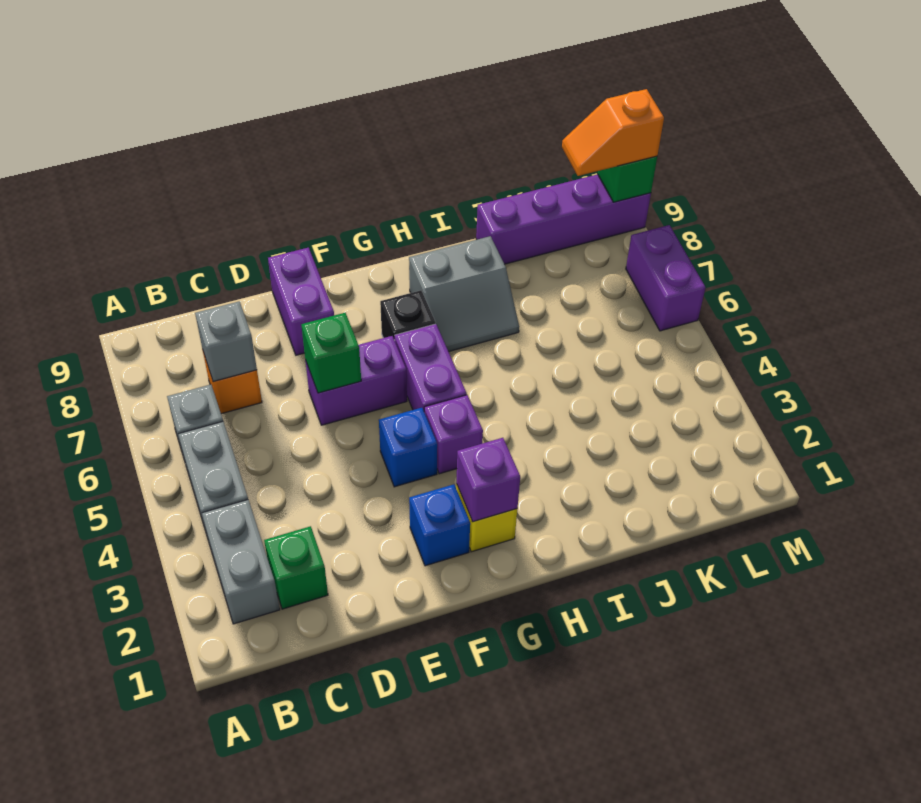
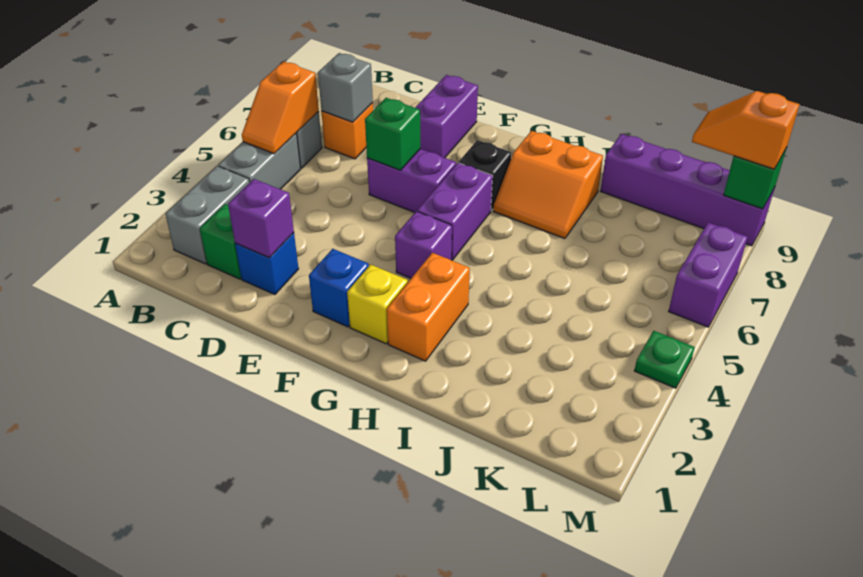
none -> orange slope B5:B6 level 2 top 6
blue brick F4 level 1 -> blue brick D2 level 1
purple brick G2 level 2 -> purple brick D2 level 2
none -> orange brick H2:H3 level 1
grey slope H7:I8 level 1 top 8 -> orange slope H7:I8 level 1 top 8
none -> green plate M4 level 1

